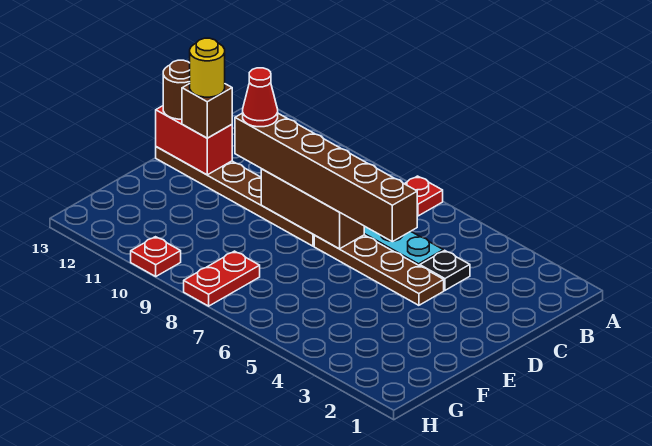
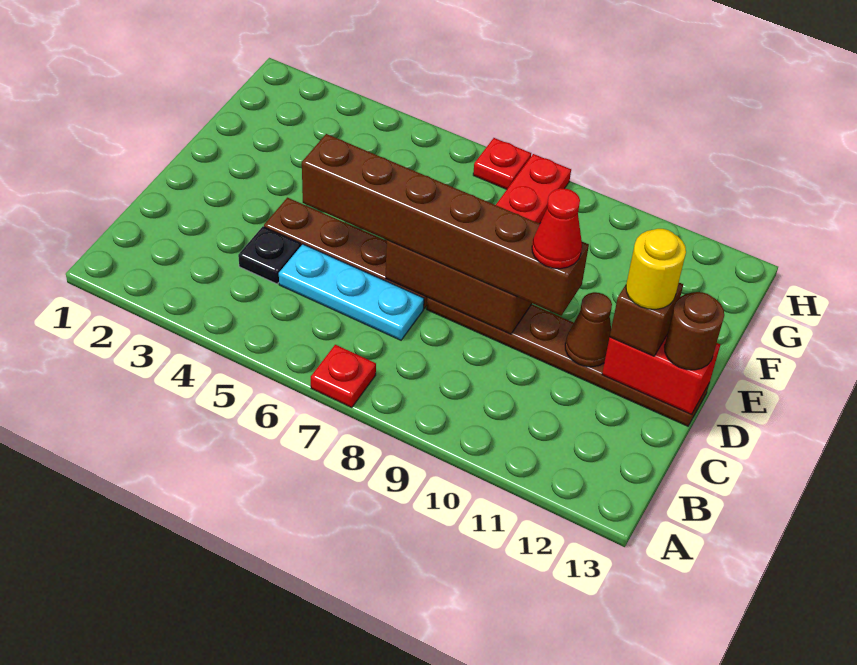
none -> brown cone D11 level 2
red plate H10 level 1 -> red plate H7 level 1

